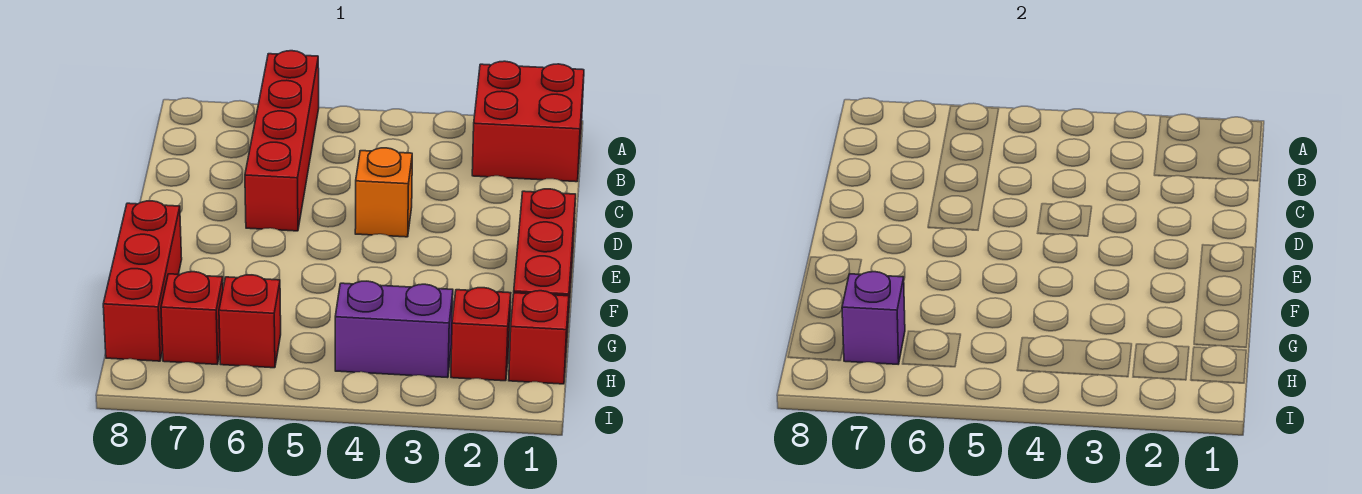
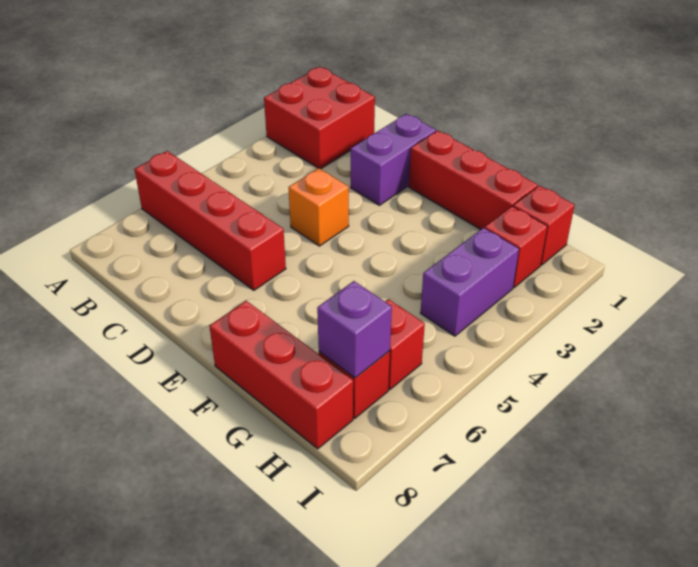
none -> purple brick D1:D2 level 1

